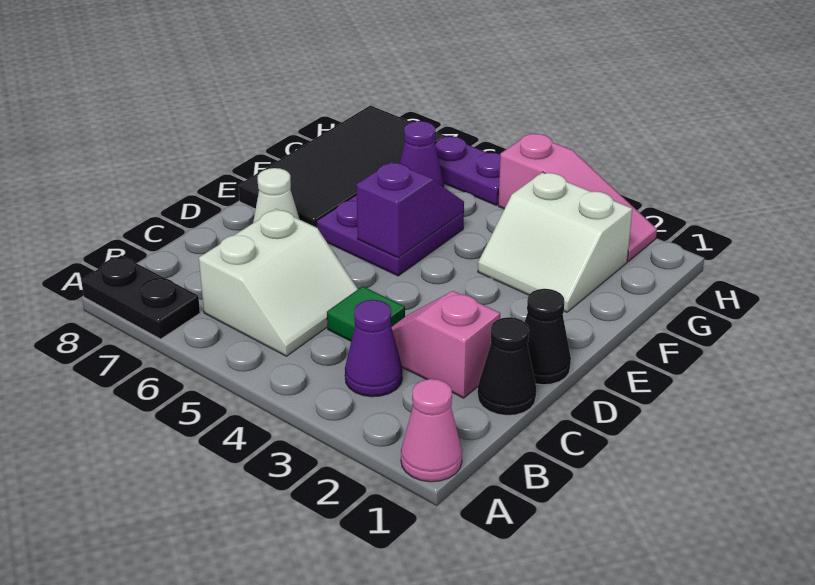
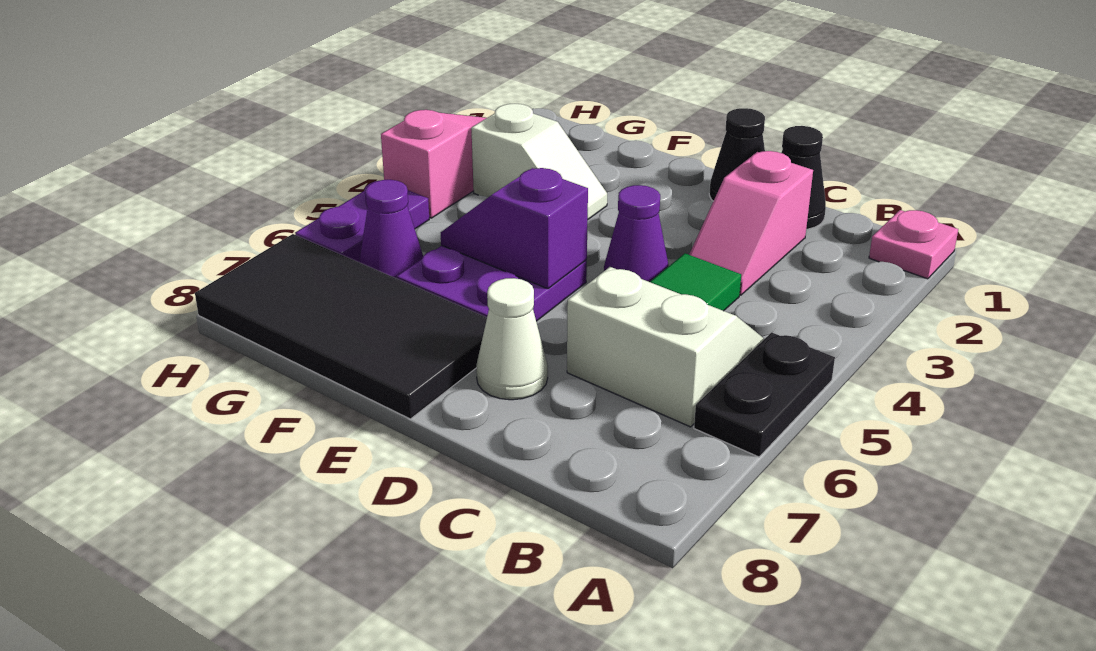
pink cone A1 level 1 -> pink plate A1 level 1
black plate A7:A8 level 1 -> black plate A5:A6 level 1
purple cone B3 level 1 -> purple cone D4 level 1
white slope F2:G3 level 1 top G -> white slope F3:G3 level 1 top G

